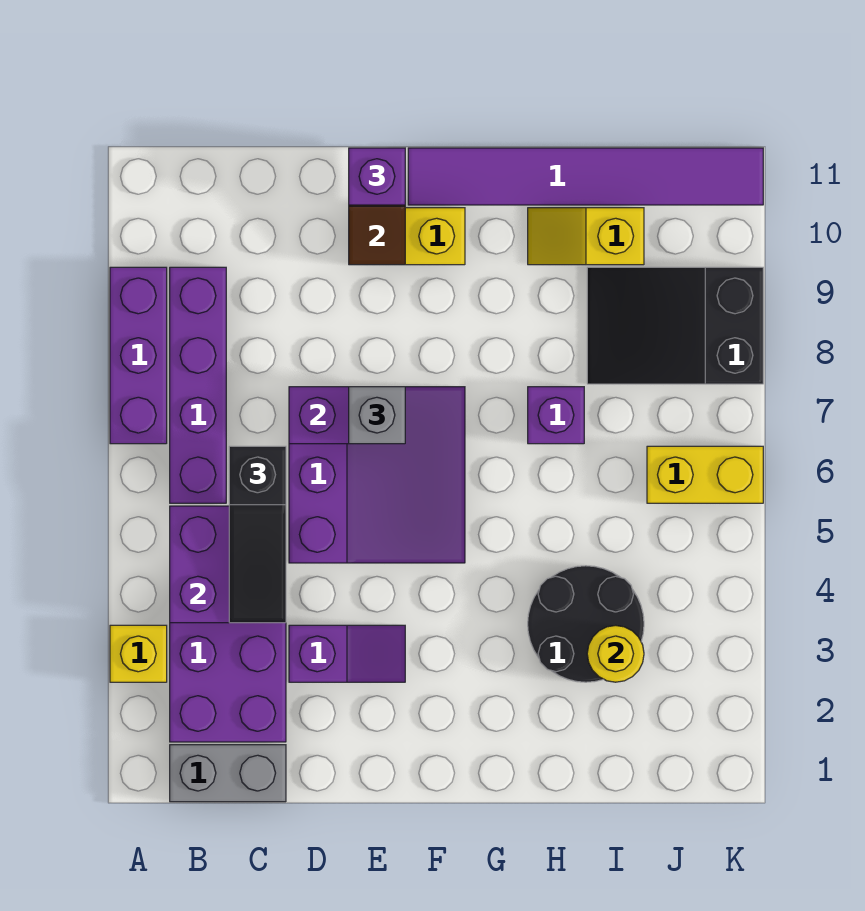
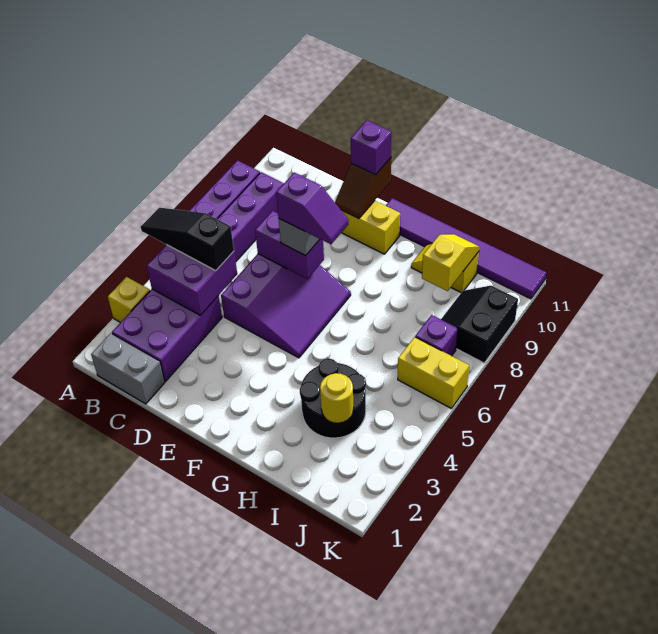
black slope C4:C6 level 3 top 6 -> black slope A5:C5 level 3 top C
purple slope D3:E3 level 1 top D -> purple slope E7:F7 level 4 top E
purple brick H7 level 1 -> purple brick J7 level 1
black slope I8:K9 level 1 top K -> black slope J8:K9 level 1 top K
none -> yellow slope I9:I10 level 2 top 9

